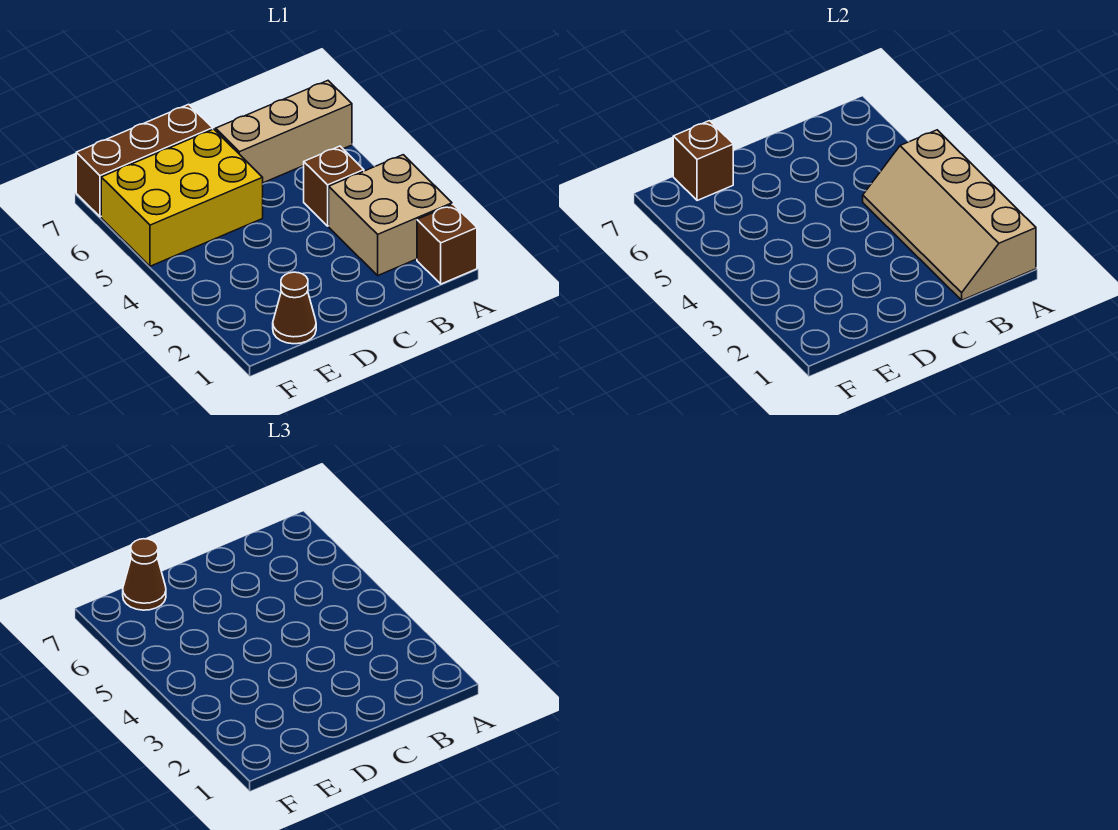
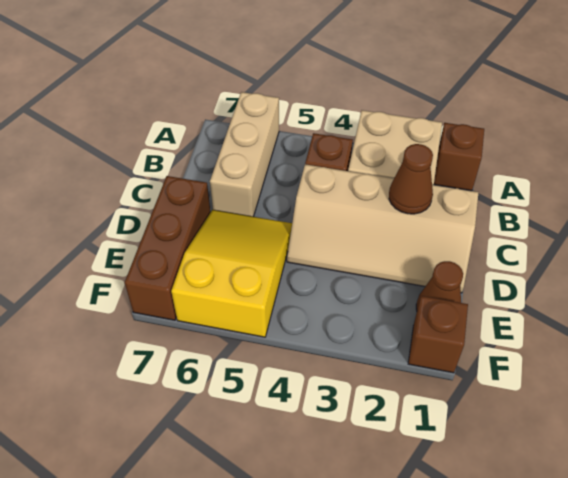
tan slope A1:B4 level 2 top A -> tan slope C1:D4 level 1 top C
yellow brick D5:F6 level 1 -> yellow slope D5:F6 level 1 top F
brown brick E7 level 2 -> brown brick F1 level 1
brown cone E7 level 3 -> brown cone C2 level 2

